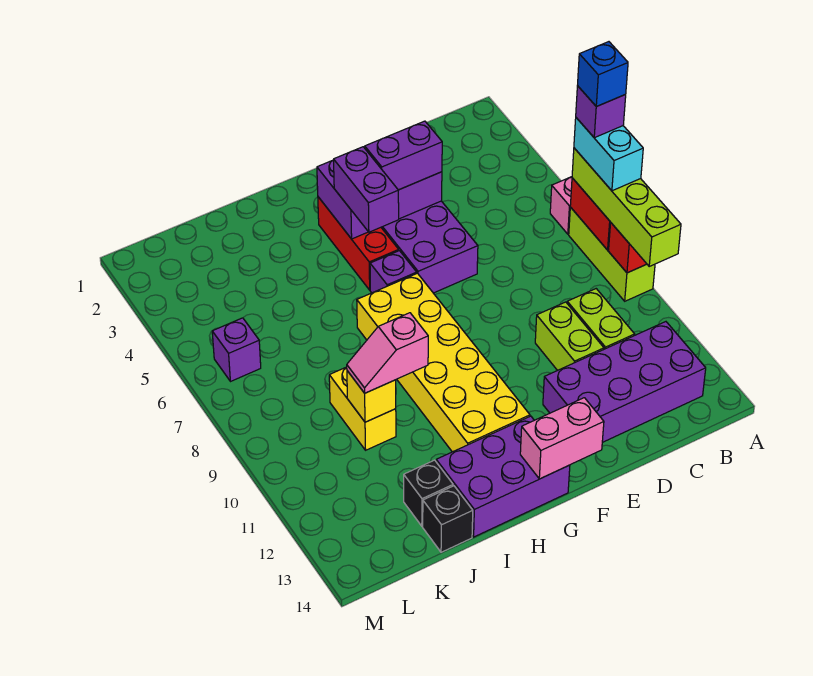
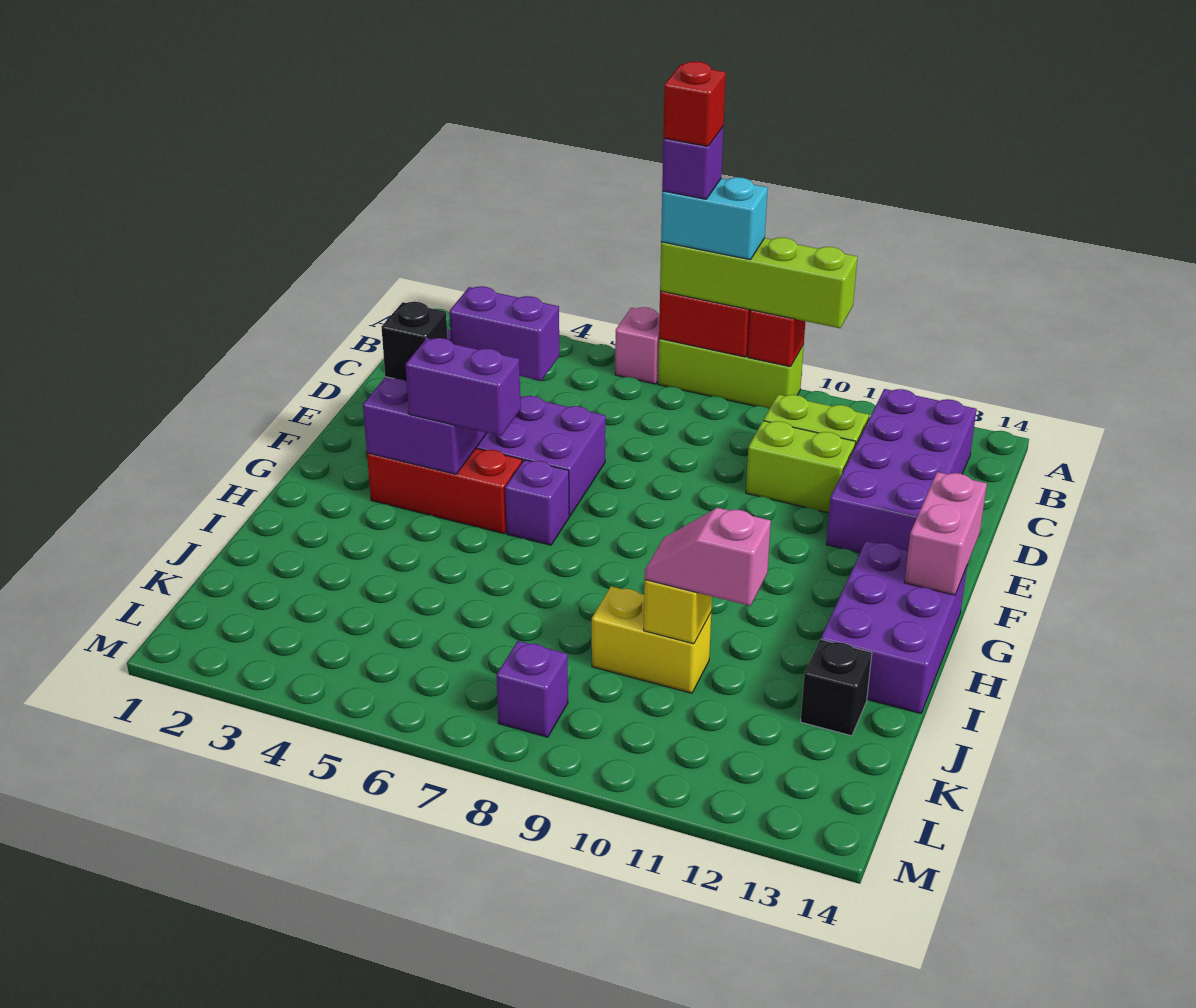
blue brick A7 level 6 -> red brick A7 level 6
purple brick E4:F4 level 3 -> purple brick E4:E5 level 3
yellow brick G7:H12 level 1 -> none
pink slope I10:J10 level 3 top I -> pink slope J10:J11 level 3 top 11
black brick J14 level 1 -> black brick F3 level 3
purple brick L6 level 1 -> purple brick L8 level 1

